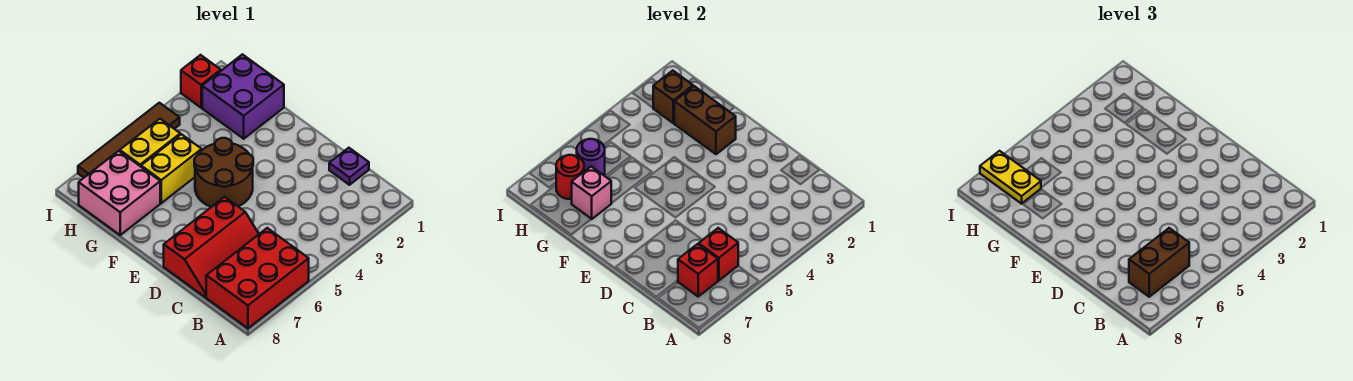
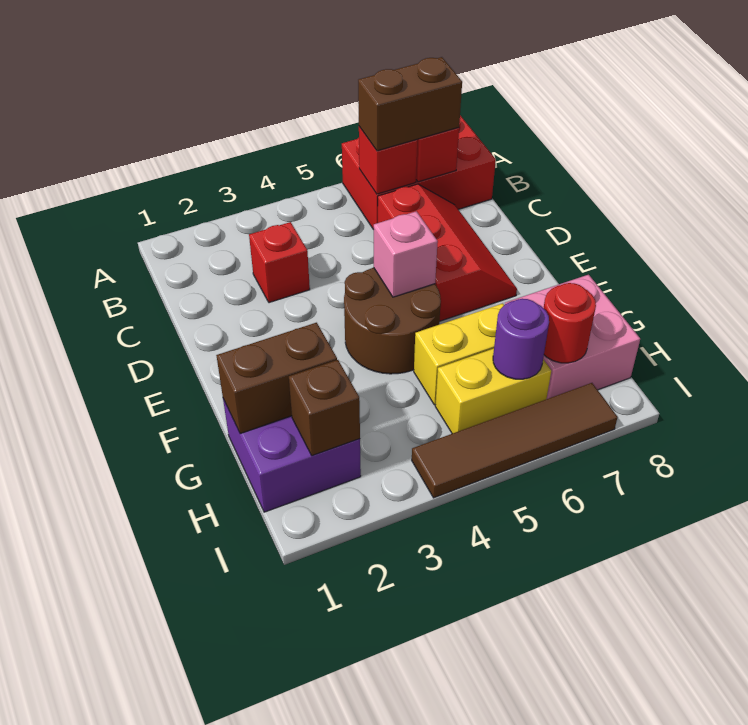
purple plate C1 level 1 -> none
red slope C6:D8 level 1 top D -> red slope C6:E7 level 1 top 6
brown brick F2:G2 level 2 -> brown brick G1:G2 level 2
pink brick G7 level 2 -> pink brick E5 level 2
yellow plate H7:I7 level 3 -> none
red brick I2 level 1 -> red brick C3 level 1

